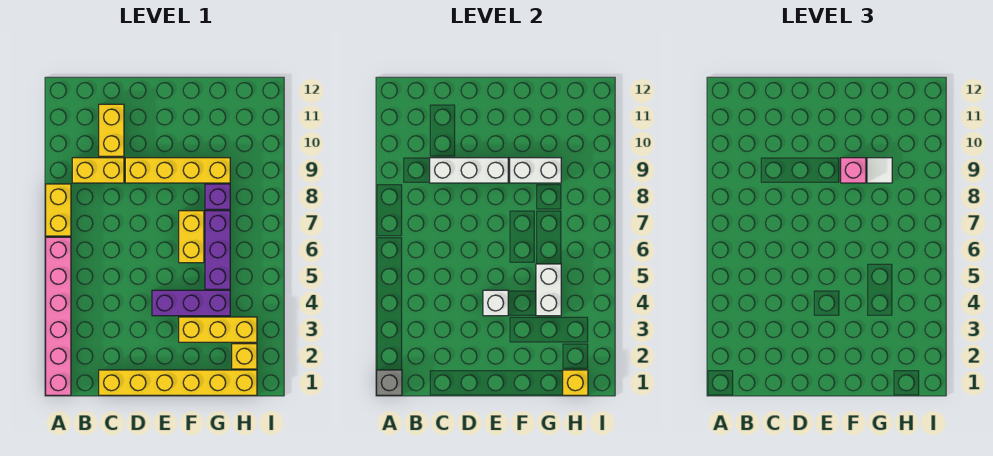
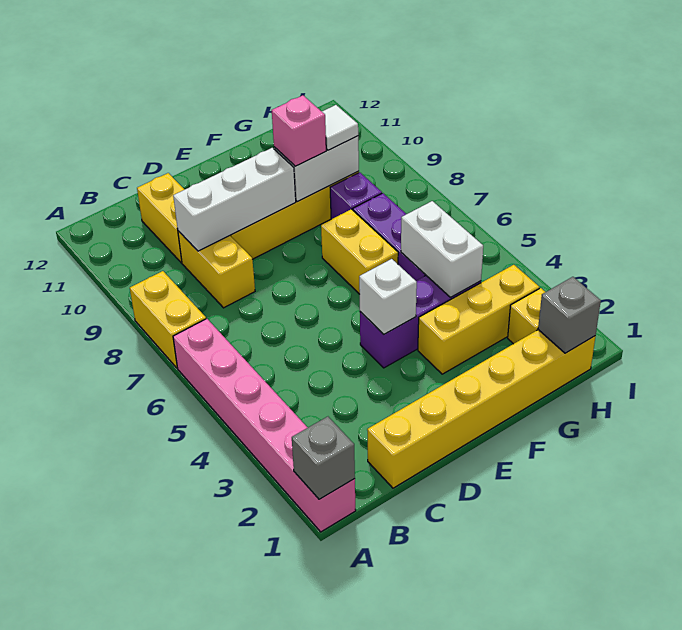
yellow brick B9:C9 level 1 -> yellow brick C8:C9 level 1
yellow brick H1 level 2 -> grey brick H1 level 2

